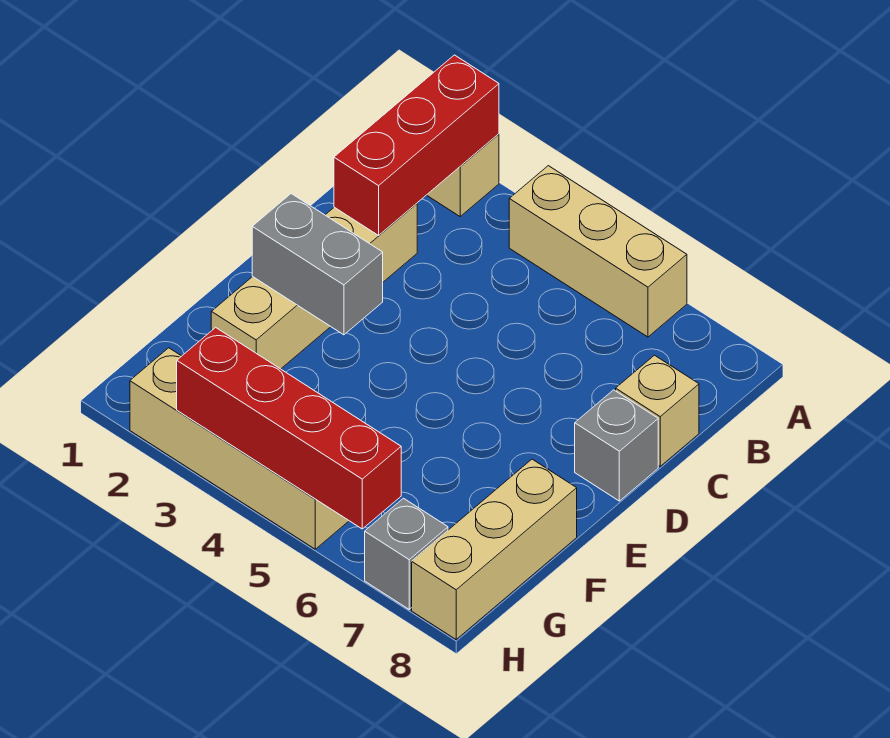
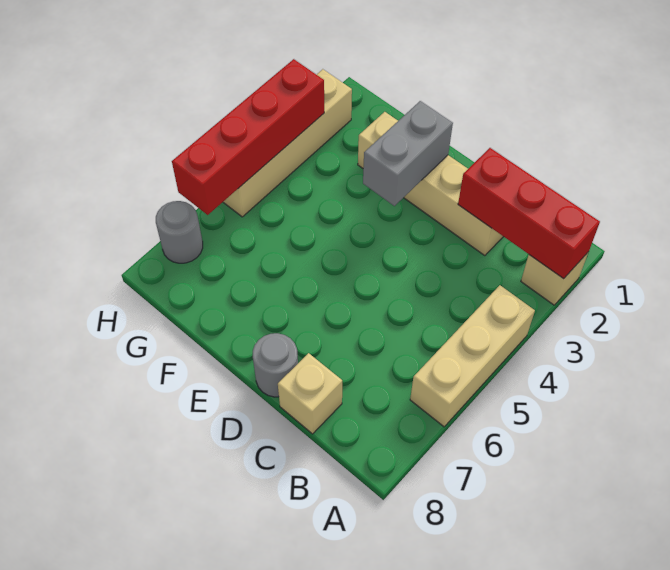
grey brick D8 level 1 -> grey round brick D8 level 1
tan brick F8:H8 level 1 -> none
grey brick H7 level 1 -> grey round brick H7 level 1

